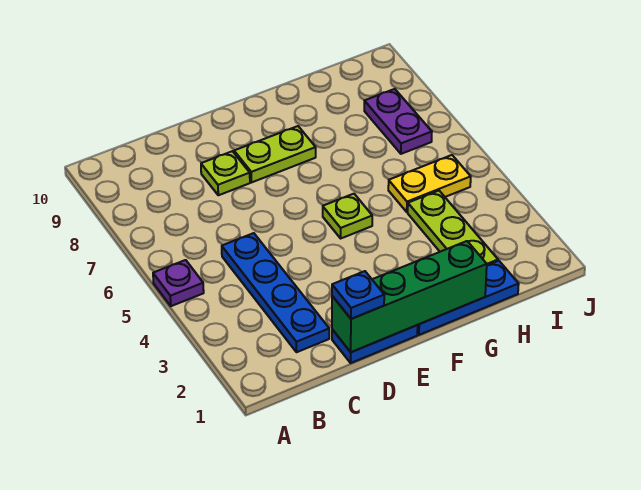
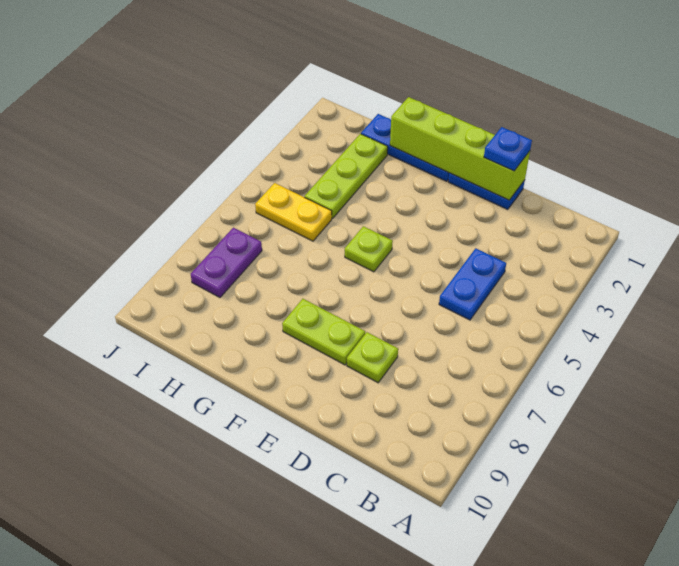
purple plate A5 level 1 -> none
blue plate C2:C5 level 1 -> blue plate C4:C5 level 1
green brick D1:G1 level 2 -> lime brick D1:G1 level 2

